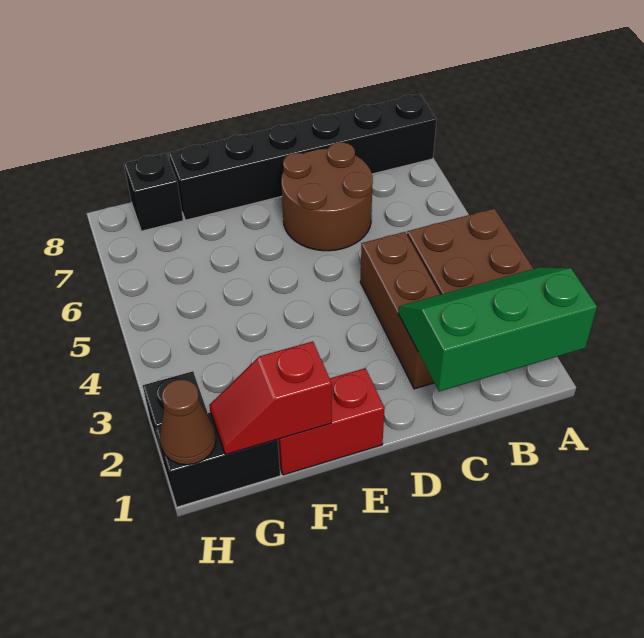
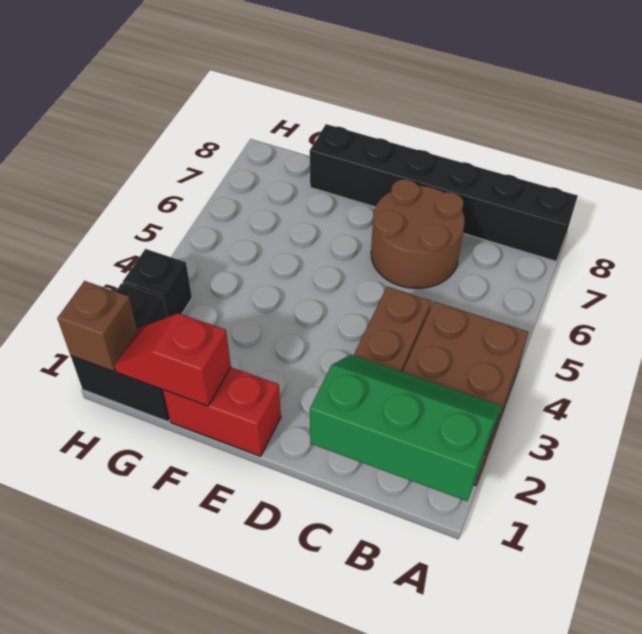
black brick G8 level 1 -> black brick H3 level 1
brown cone H1 level 2 -> brown brick H1 level 2

